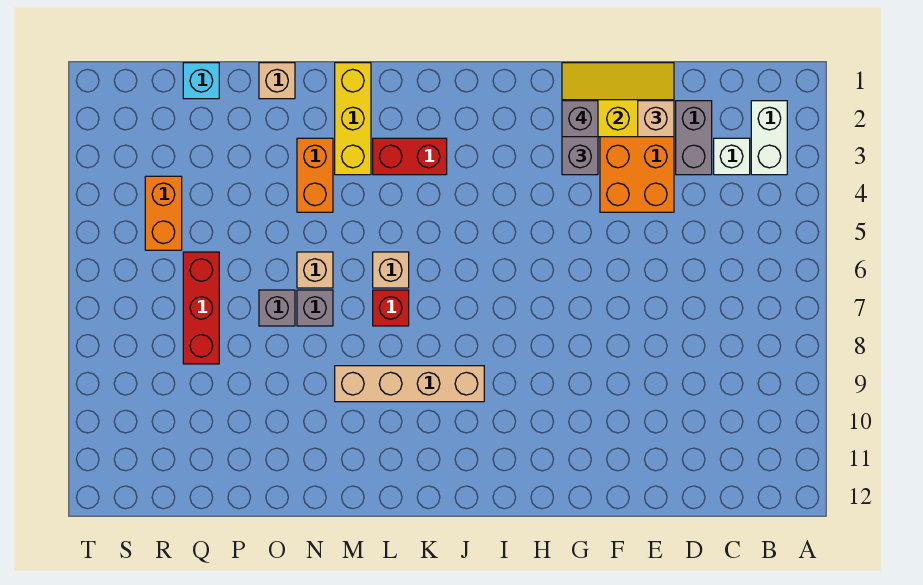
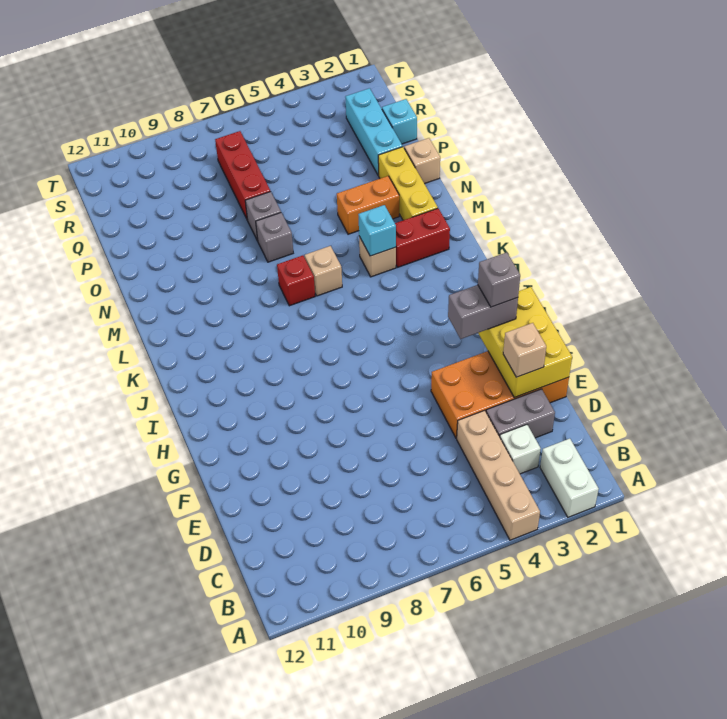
white brick B2:B3 level 1 -> white brick A2:B2 level 1
yellow slope E1:G2 level 2 top 2 -> yellow brick E1:G2 level 2
tan brick J9:M9 level 1 -> tan brick A4:D4 level 1
red brick K3:L3 level 1 -> red brick L2:L3 level 1
none -> cyan brick L4 level 2
yellow brick M1:M3 level 1 -> yellow brick M2:O2 level 1
tan brick N6 level 1 -> tan brick L4 level 1
none -> cyan brick P2:R2 level 1
red brick Q6:Q8 level 1 -> red brick P7:R7 level 1
orange brick R4:R5 level 1 -> none

